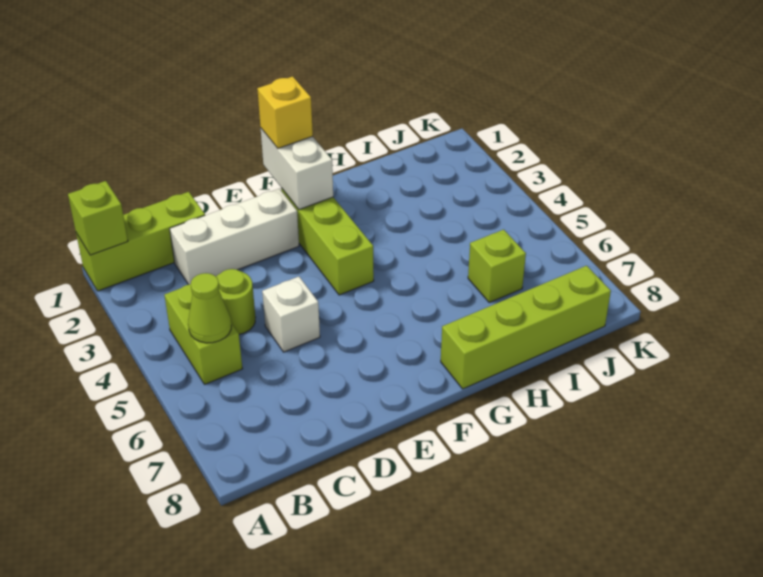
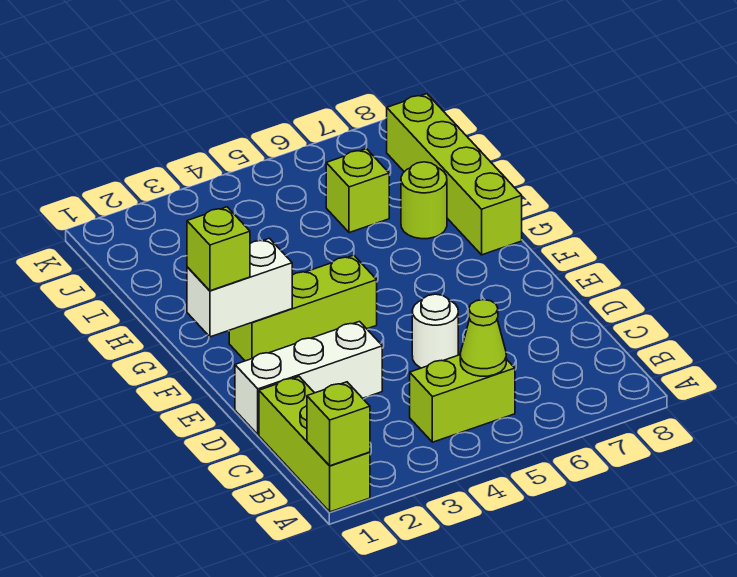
white brick C2:E2 level 1 -> white brick D1:D3 level 1
lime round brick C4 level 1 -> lime round brick H7 level 1
white brick D5 level 1 -> white round brick D5 level 1
yellow brick F1 level 3 -> lime brick F1 level 3

